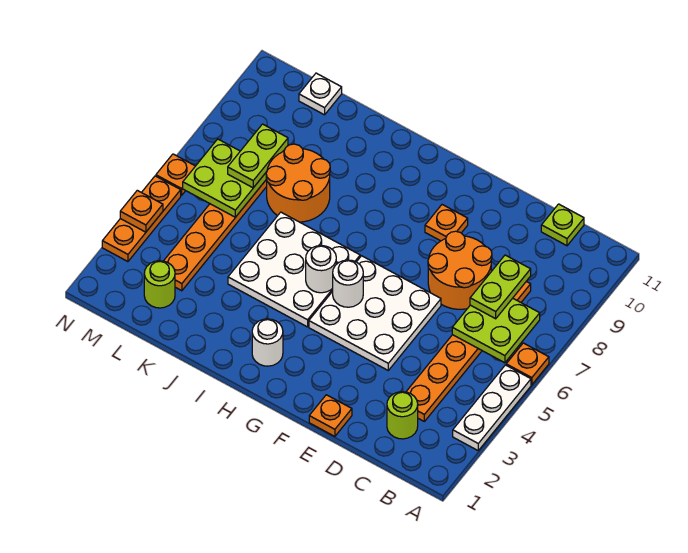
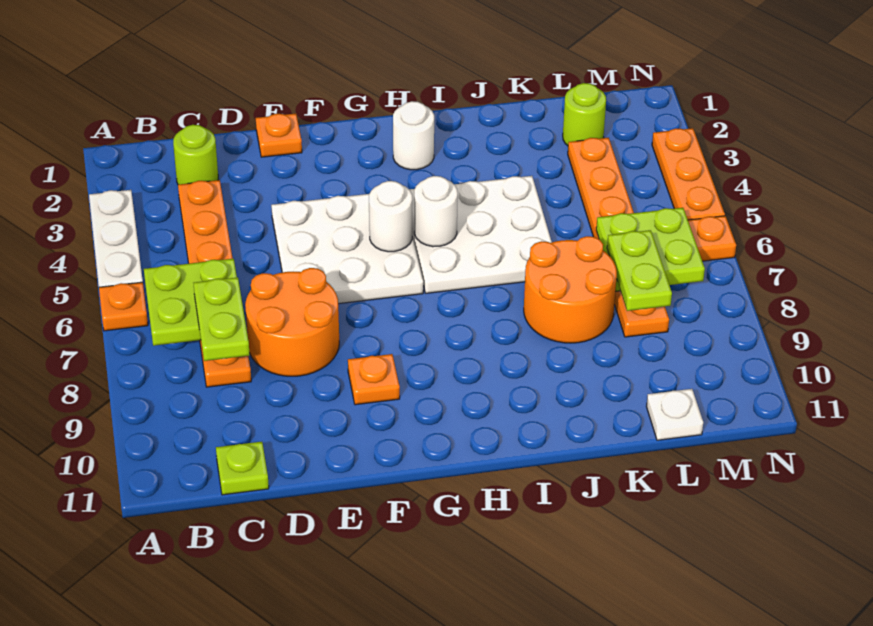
orange plate N4 level 2 -> none

